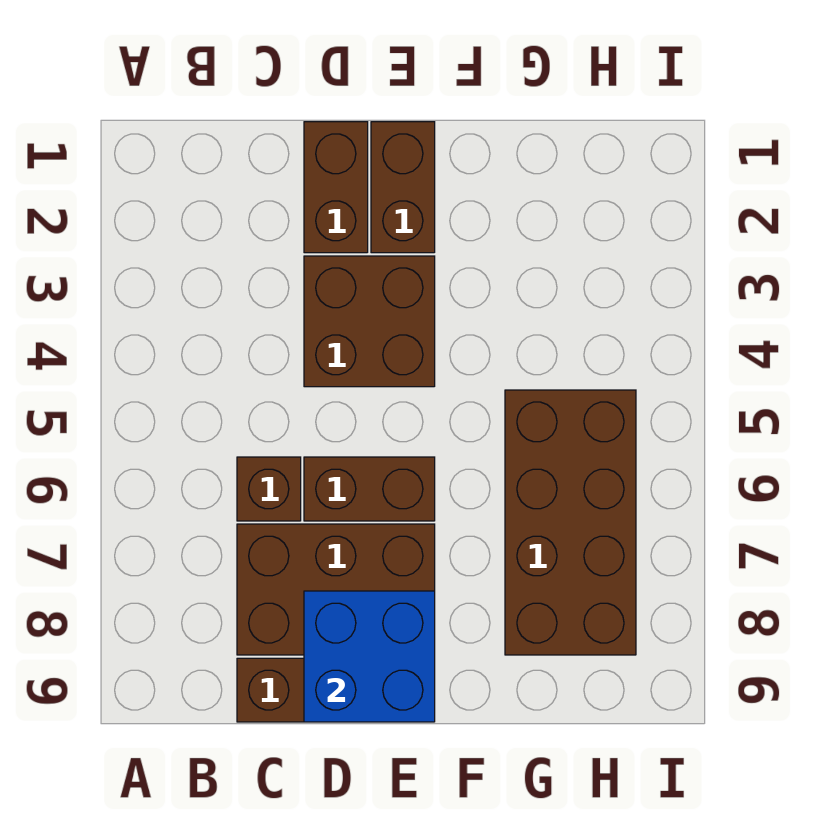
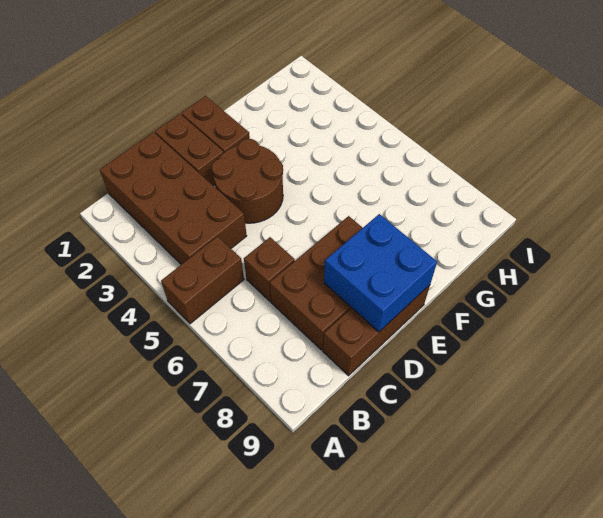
brown brick D3:E4 level 1 -> brown round brick D3:E4 level 1
brown brick D6:E6 level 1 -> brown brick A5:B5 level 1
brown brick G5:H8 level 1 -> brown brick B1:C4 level 1

